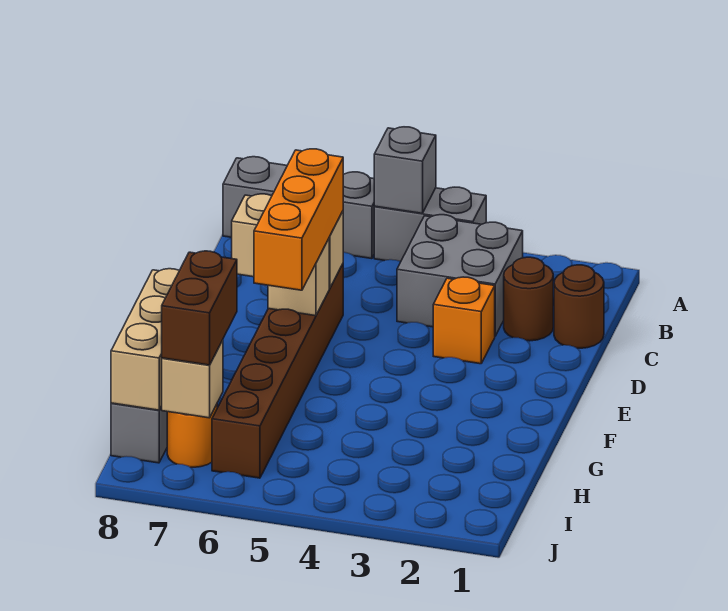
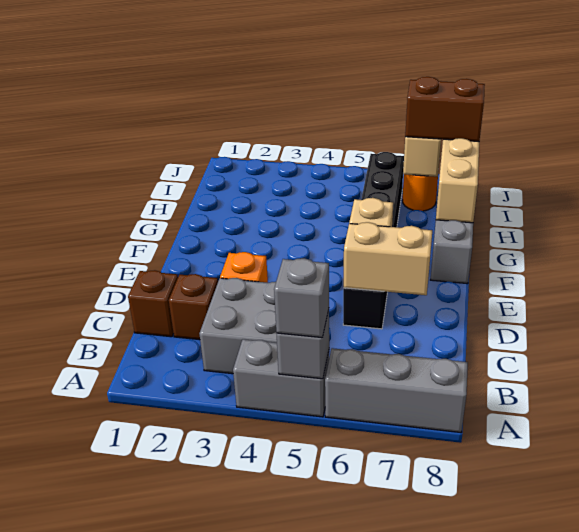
none -> grey brick A5 level 3
brown round brick C1 level 1 -> brown brick C1 level 1
brown round brick C2 level 1 -> brown brick C2 level 1
brown brick D6:I6 level 1 -> black brick D6:I6 level 1
orange brick D6:F6 level 3 -> none
brown brick H7:I7 level 3 -> brown brick I7:I8 level 3

